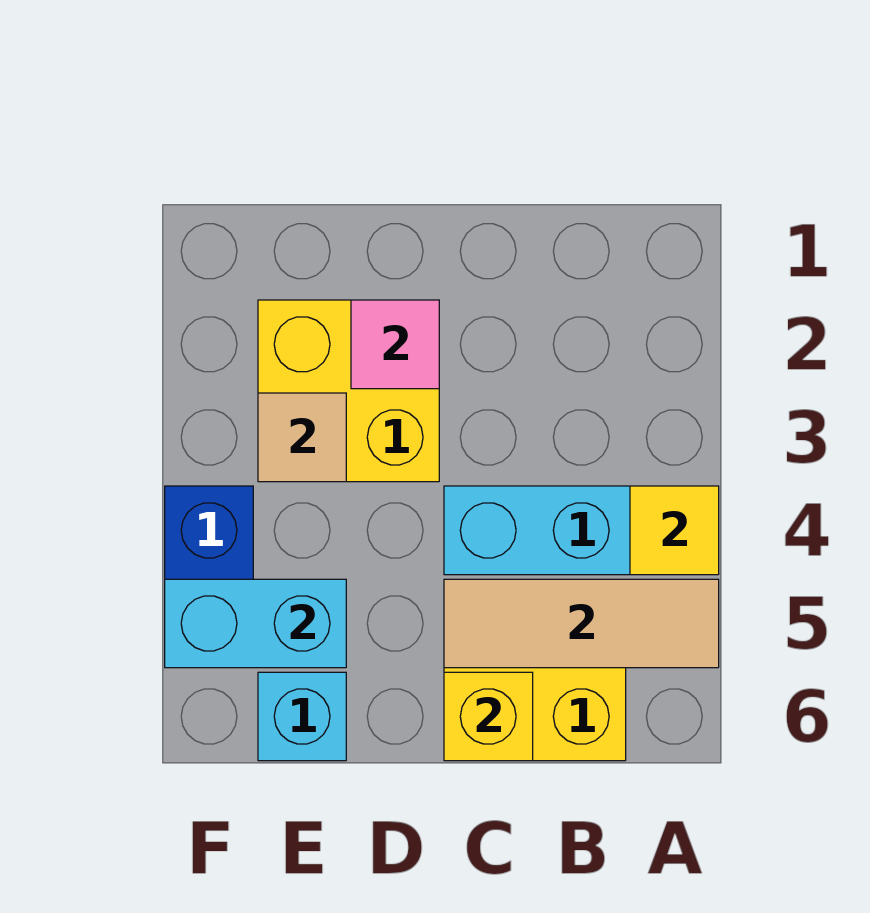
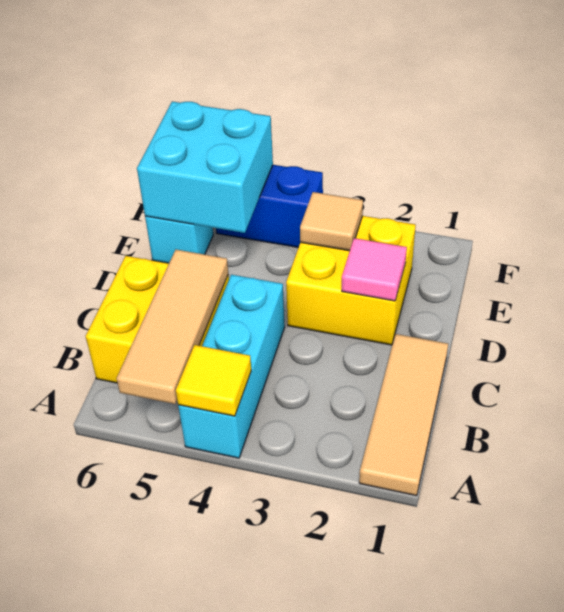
none -> tan tile A1:C1 level 1
yellow brick C6 level 2 -> none
cyan brick E5:F5 level 2 -> cyan brick E5:F6 level 2

